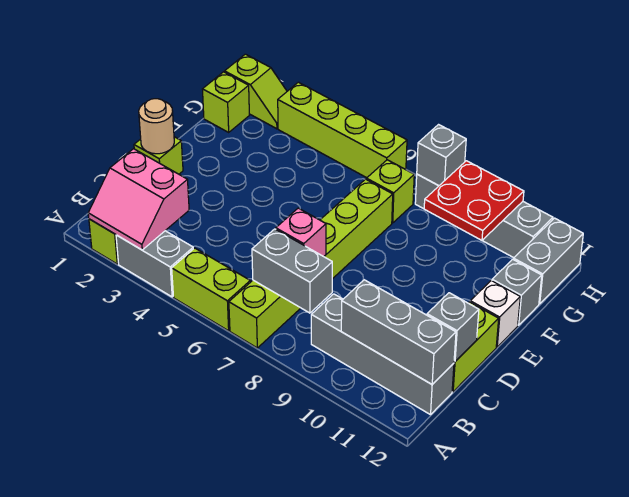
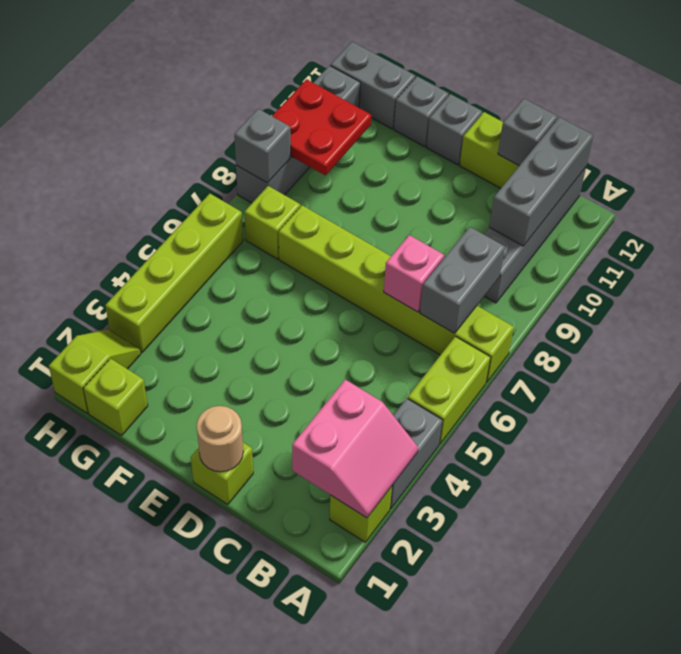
white brick E12 level 1 -> grey brick E12 level 1

